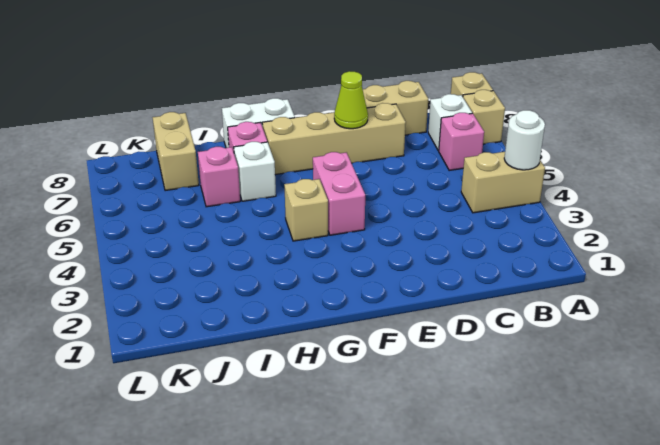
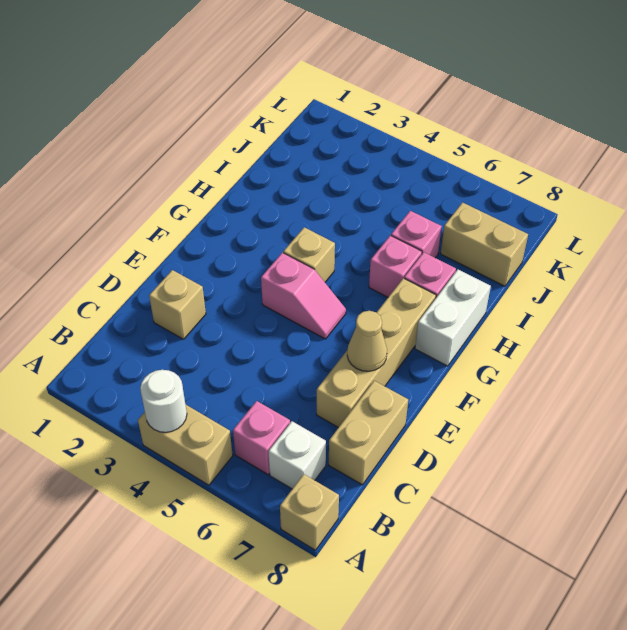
tan brick A4:B4 level 1 -> tan brick A4:A5 level 1
tan brick A7 level 1 -> tan brick D2 level 1
lime cone E7 level 2 -> tan cone E7 level 2
pink brick F4:F5 level 1 -> pink slope F4:F5 level 1 top 4
white brick H6 level 1 -> pink brick H6 level 1

